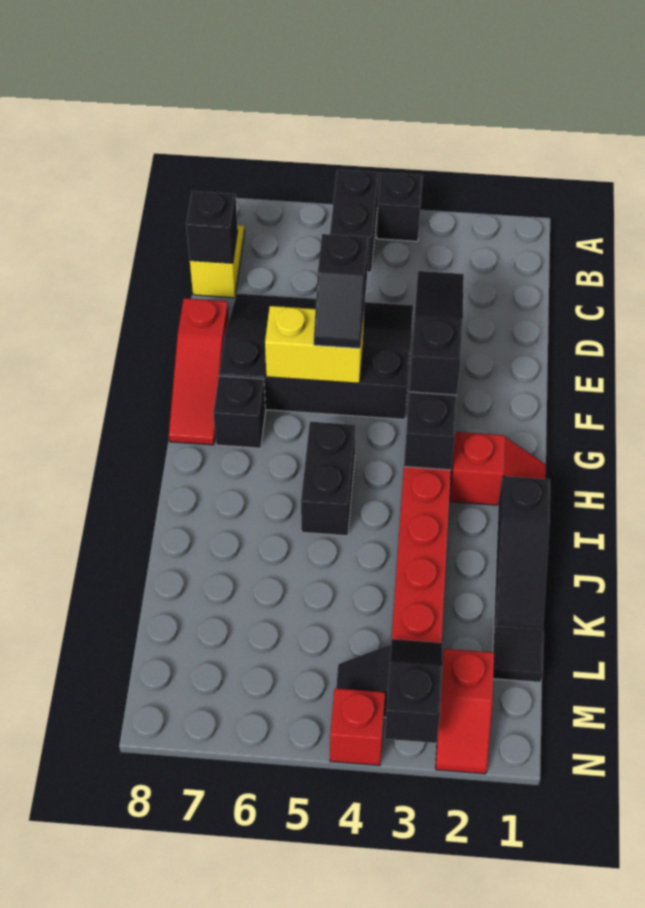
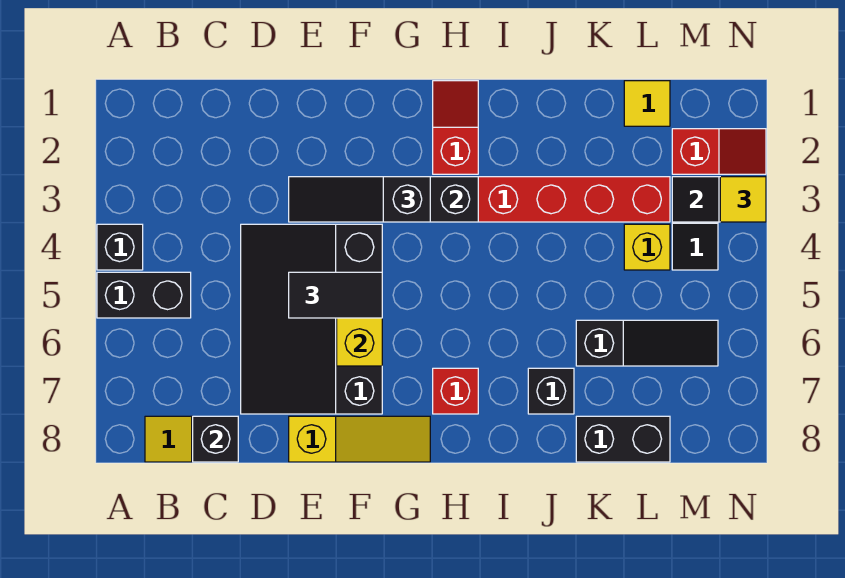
black slope E5:F5 level 3 top E -> black tile E5:F5 level 3
red slope E8:G8 level 1 top E -> yellow slope E8:G8 level 1 top E
black brick G7 level 1 -> black brick J7 level 1
black brick H5:I5 level 1 -> black brick K8:L8 level 1
black slope I1:K1 level 1 top I -> black slope K6:M6 level 1 top K
black tile L1 level 1 -> yellow tile L1 level 1
none -> yellow brick L4 level 1
none -> yellow tile N3 level 3
red brick N4 level 1 -> red brick H7 level 1

